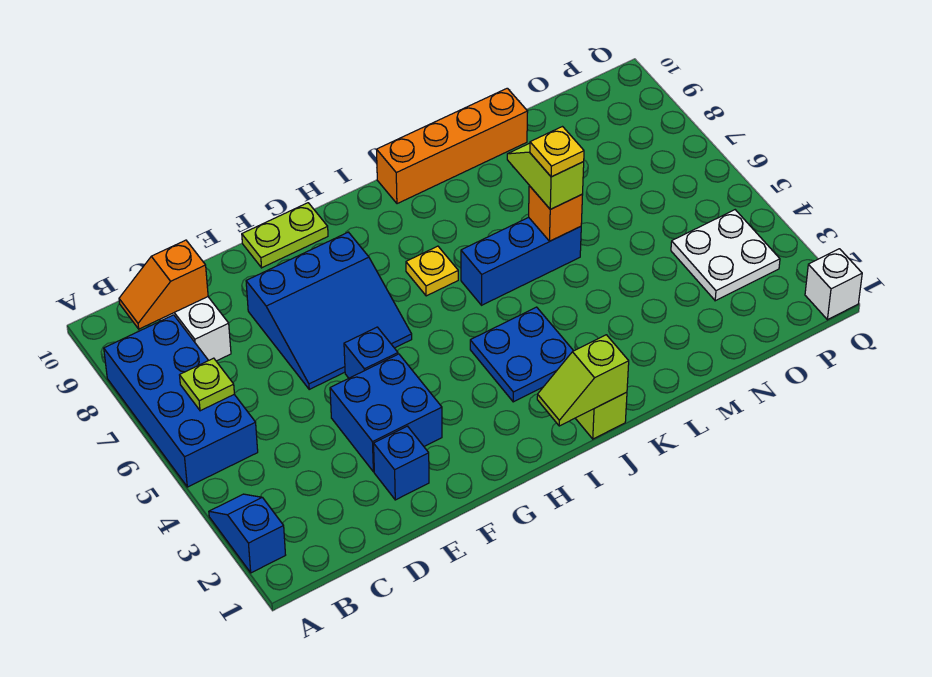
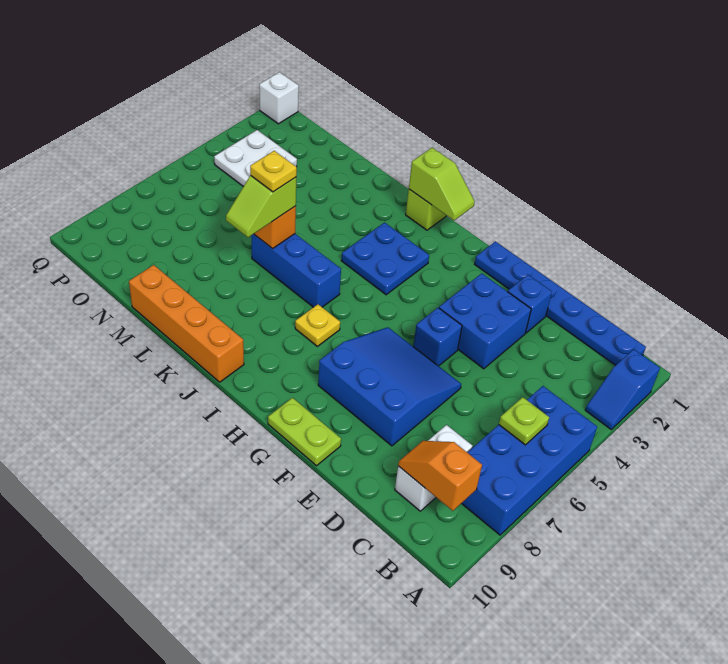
none -> blue plate B1:G1 level 1
orange slope B9:C9 level 2 top C -> orange slope B9:C9 level 2 top B

